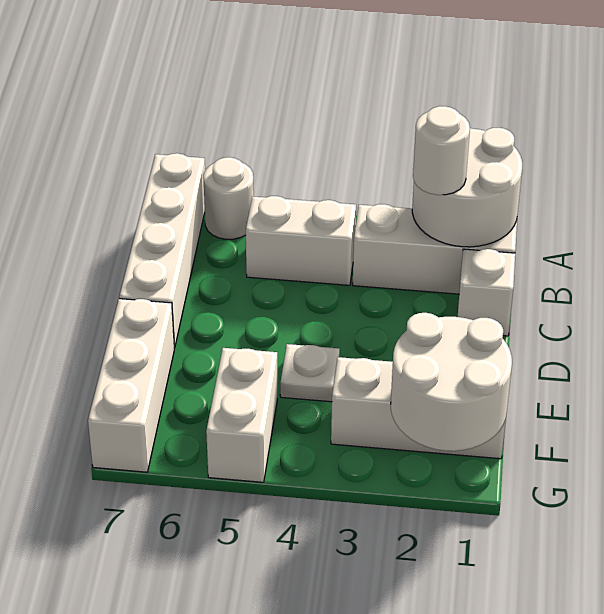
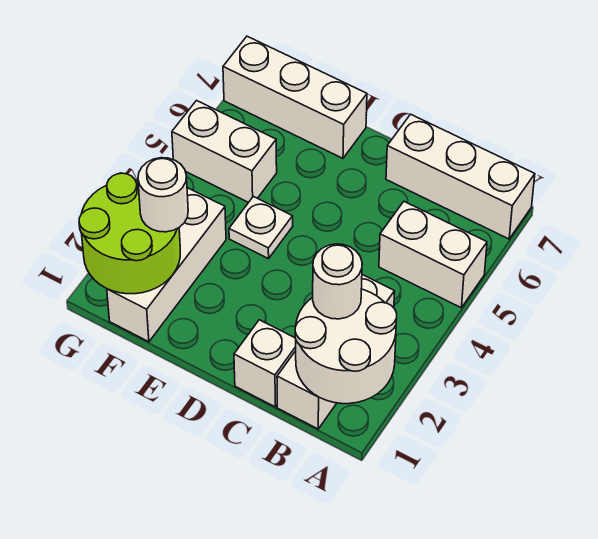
white round brick A6 level 1 -> white round brick F2 level 3
white brick A7:D7 level 1 -> white brick A7:C7 level 1
white brick B4:B5 level 1 -> white brick A5:B5 level 1
white round brick F1:G2 level 2 -> lime round brick F1:G2 level 2

